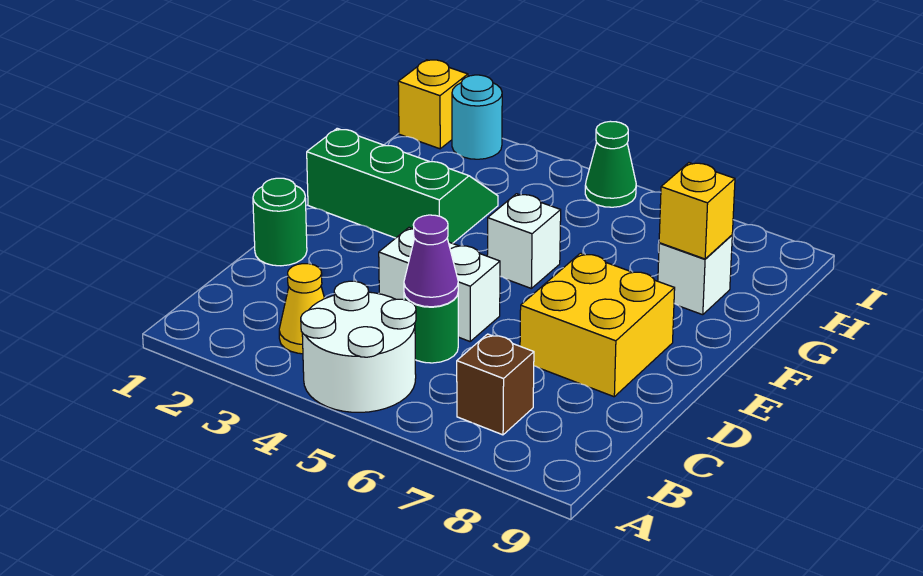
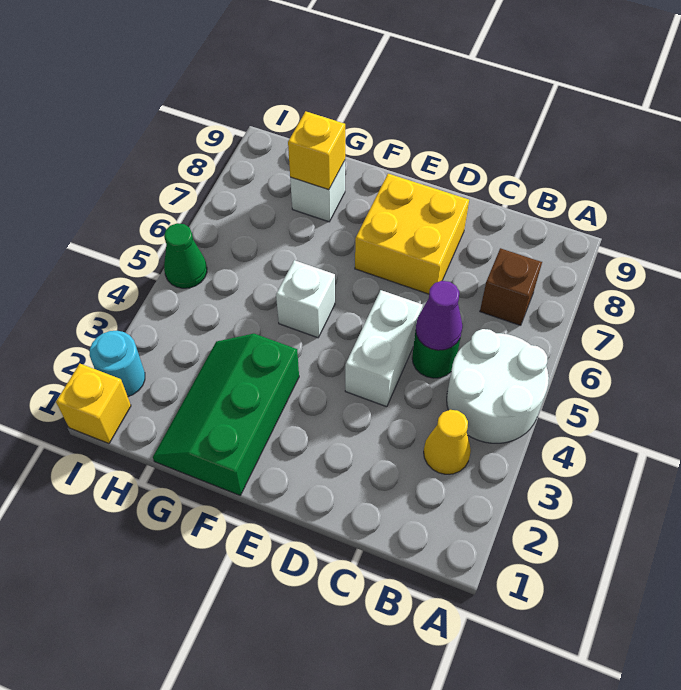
green round brick D1 level 1 -> none

